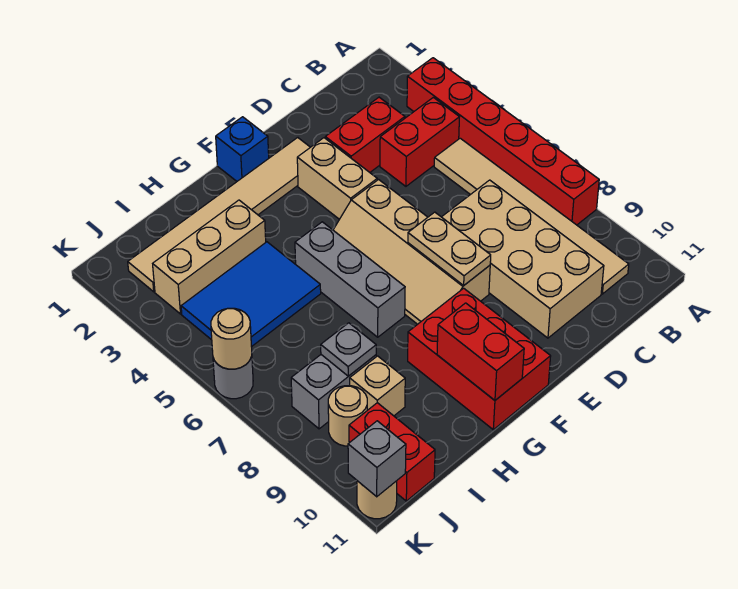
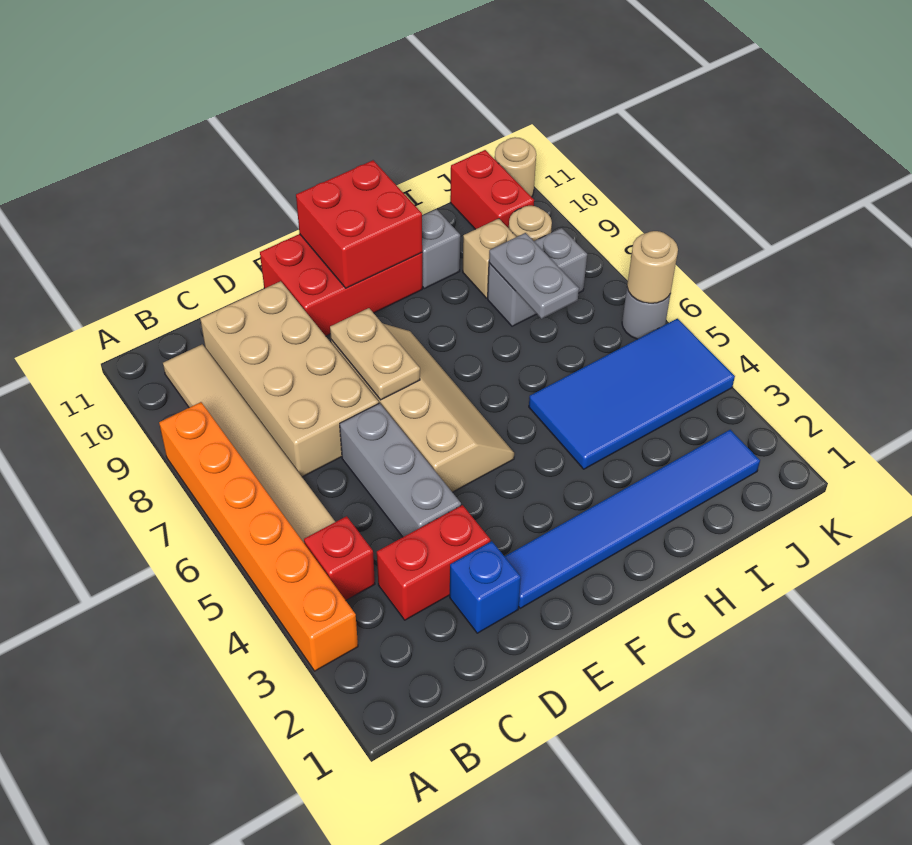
red brick A3:A8 level 1 -> orange brick A3:A8 level 1
red brick B4:C4 level 1 -> red brick B4 level 1
tan tile E2:J2 level 1 -> blue tile E2:J2 level 1
tan brick E3:E4 level 1 -> none
blue brick F1 level 1 -> blue brick D2 level 1
red brick F9:G11 level 1 -> red brick E10:G11 level 1
grey brick G5:G7 level 1 -> grey brick D4:D6 level 1
red brick G10:G11 level 2 -> red brick F10:G11 level 2
tan brick H3:J3 level 1 -> none
blue tile H4:J5 level 1 -> blue tile H4:K5 level 1
grey plate I8 level 2 -> grey plate I7:I8 level 2
grey brick K11 level 2 -> grey brick H10 level 1

